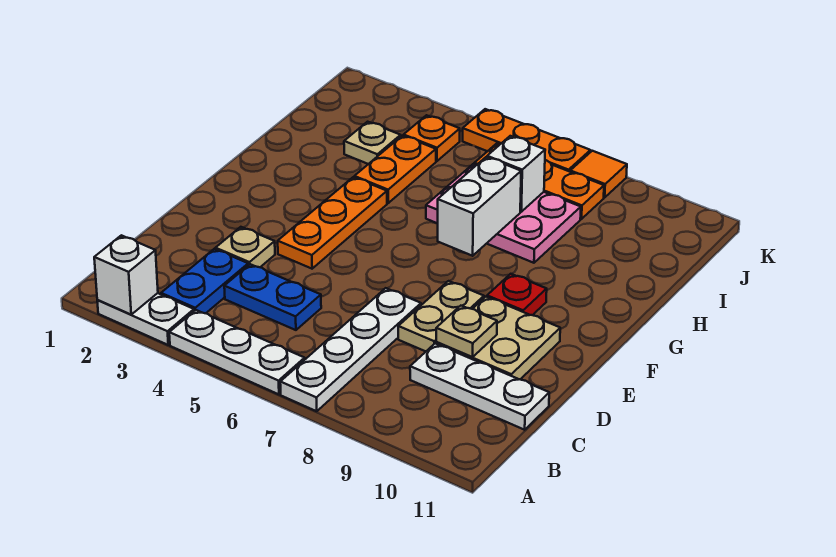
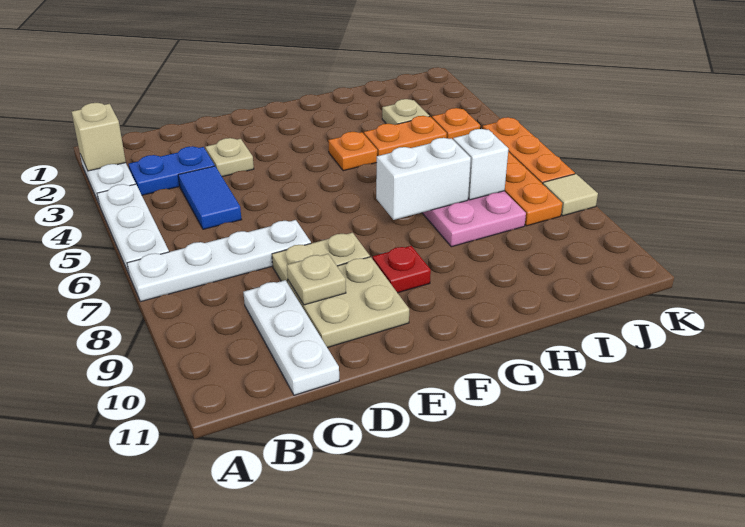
white brick A2 level 2 -> tan brick A2 level 2
blue plate C4:C5 level 1 -> blue tile C4:C5 level 1
orange plate E4:G4 level 1 -> orange plate G4 level 1
orange tile K8 level 1 -> tan tile K8 level 1

